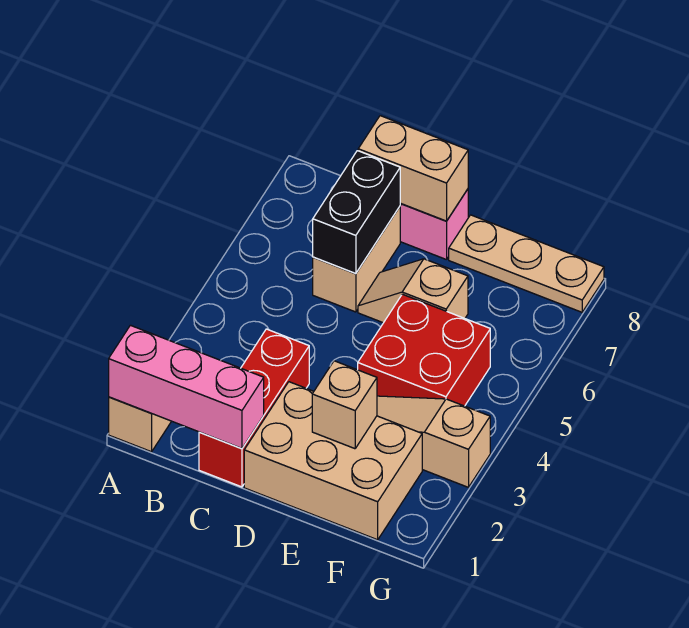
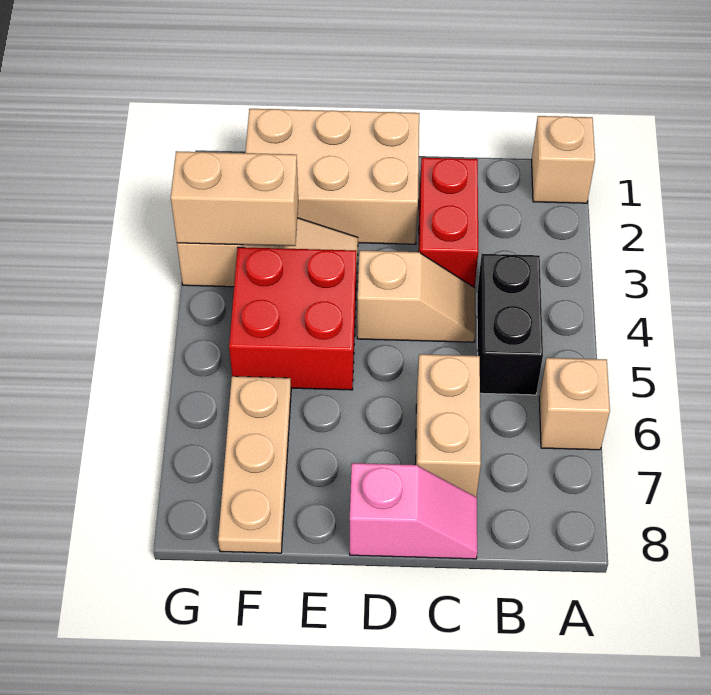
pink brick A1:C1 level 2 -> none
red brick C1:C3 level 1 -> red brick C2:C3 level 1
black brick C6:C7 level 2 -> black brick B4:B5 level 1
tan brick C8:D8 level 2 -> tan brick F3:G3 level 2
tan slope D6:E6 level 1 top E -> tan slope C4:D4 level 1 top D
tan brick E2 level 2 -> tan brick A6 level 1
tan plate E8:G8 level 1 -> tan plate F6:F8 level 1

